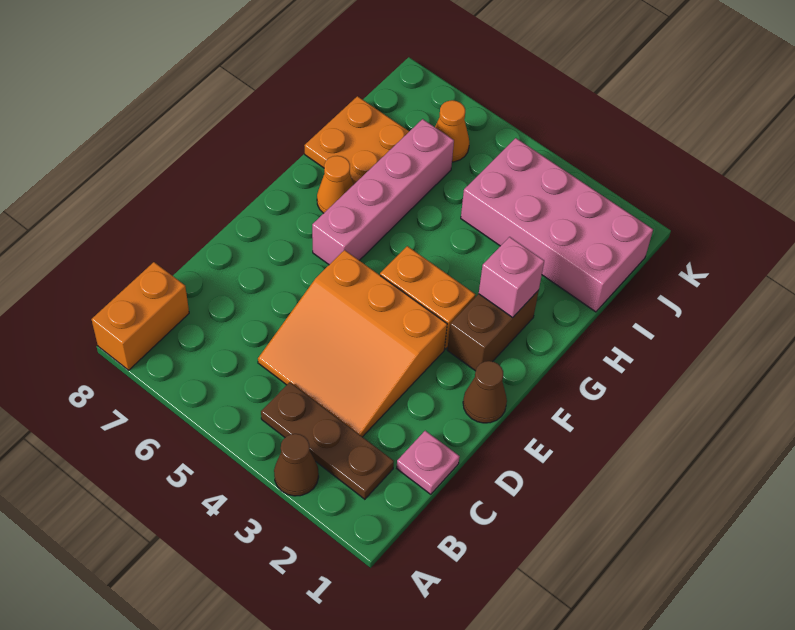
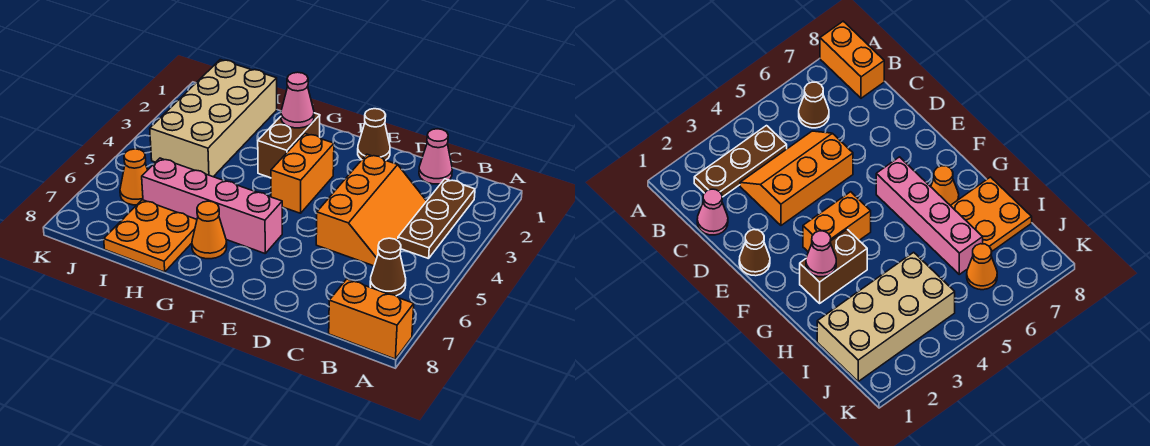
brown cone A3 level 1 -> brown cone B6 level 1
pink plate C1 level 1 -> pink cone C1 level 1
orange slope C3:E5 level 1 top E -> orange slope C3:D5 level 1 top D
brown brick F2:G2 level 1 -> brown brick G2:G3 level 1
pink brick G2 level 2 -> pink cone G2 level 2
pink brick I1:J4 level 1 -> tan brick I1:J4 level 1

